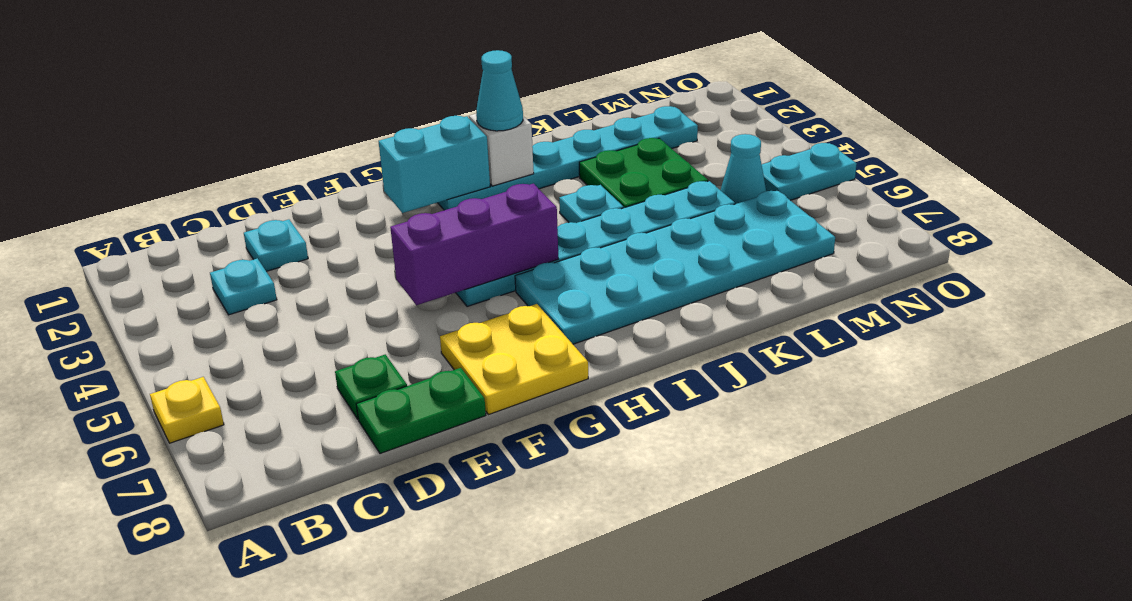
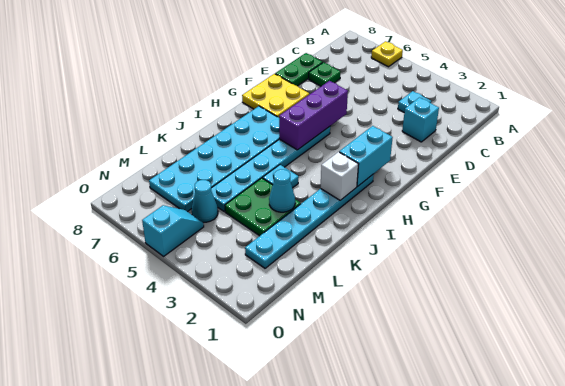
cyan plate D2 level 1 -> cyan brick D2 level 1
cyan cone I2 level 3 -> cyan cone K3 level 2
cyan plate N5:O5 level 1 -> cyan slope N5:O5 level 1 top O

